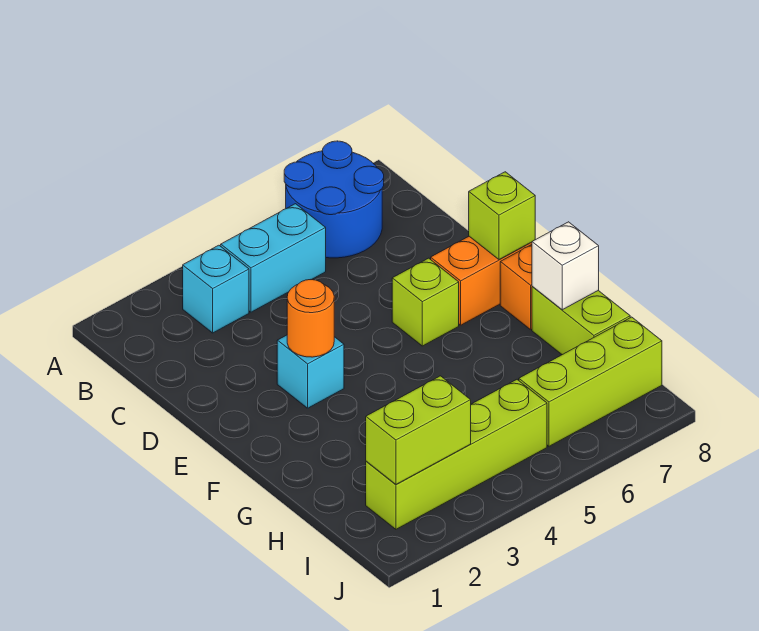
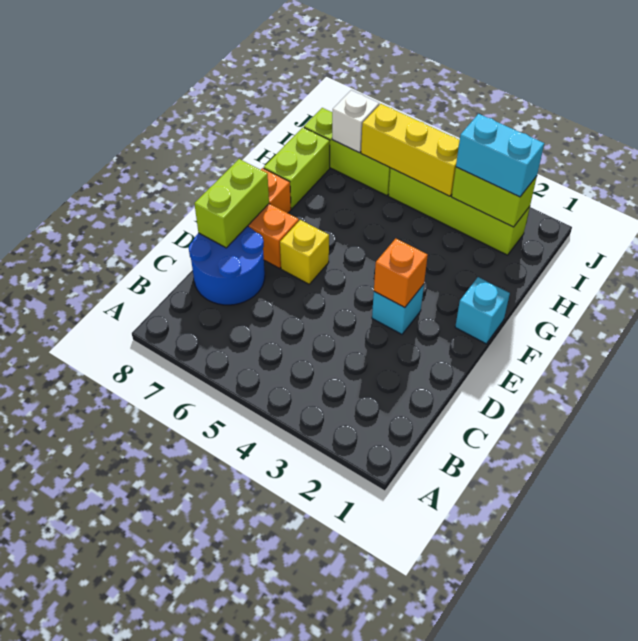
blue round brick A6:B7 level 1 -> blue round brick C7:D8 level 1
cyan brick B3 level 1 -> cyan brick F1 level 1
cyan brick B4:B5 level 1 -> cyan brick I2:I3 level 3
orange round brick E3 level 2 -> orange brick E3 level 2
lime brick E6 level 1 -> yellow brick E6 level 1
lime brick E8 level 2 -> lime brick D8:E8 level 2
white brick G8 level 2 -> white brick I7 level 2
none -> yellow brick I4:I6 level 2

